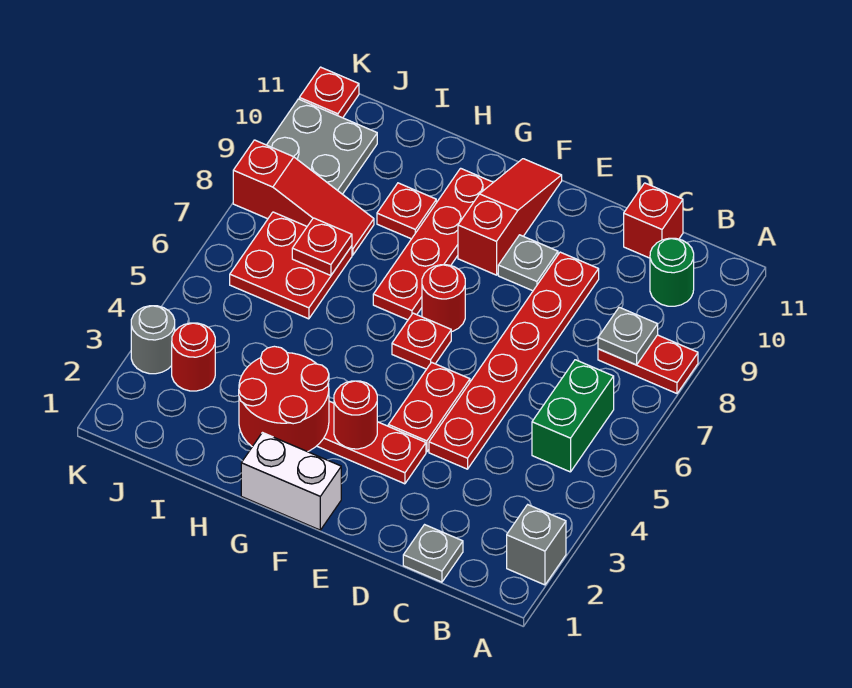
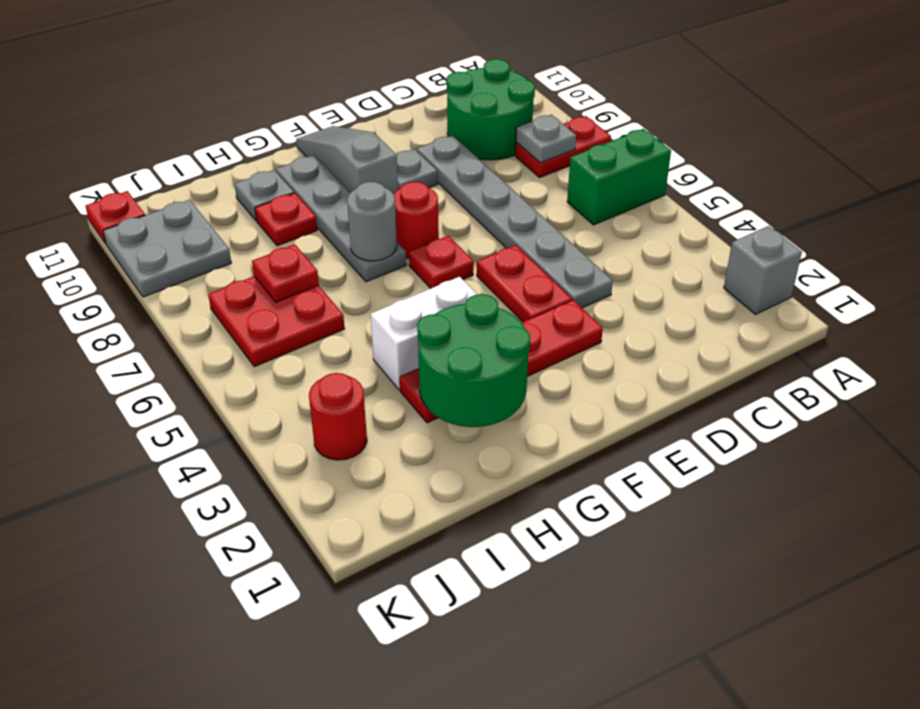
green brick B5:B6 level 1 -> green brick A6:B6 level 1
green round brick B10 level 1 -> green round brick B9:C10 level 1
grey plate C1 level 1 -> grey plate H10 level 1
red brick C11 level 1 -> none
red plate D4:D9 level 1 -> grey plate D4:D9 level 1
white brick F1:G1 level 1 -> white brick G4:H4 level 1
red round brick F3 level 2 -> none
red slope F9:F11 level 1 top 9 -> grey slope F9:F11 level 1 top 9
red round brick G2:H3 level 2 -> green round brick G2:H3 level 2
red plate G7:G10 level 1 -> grey plate G7:G10 level 1
red slope I8:K8 level 1 top K -> none
grey round brick K3 level 1 -> grey round brick G7 level 2

